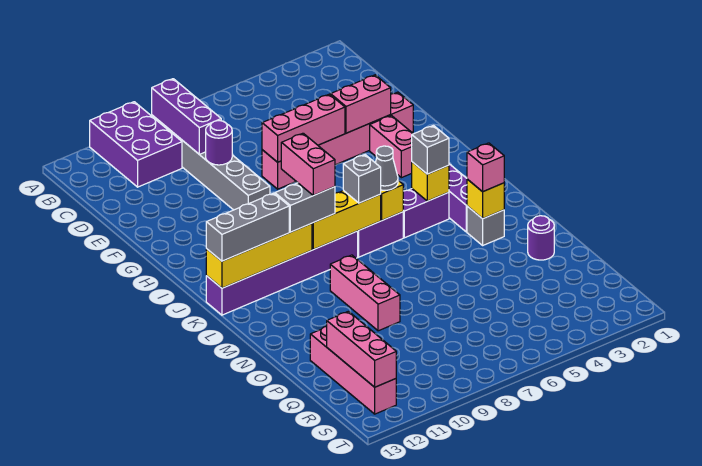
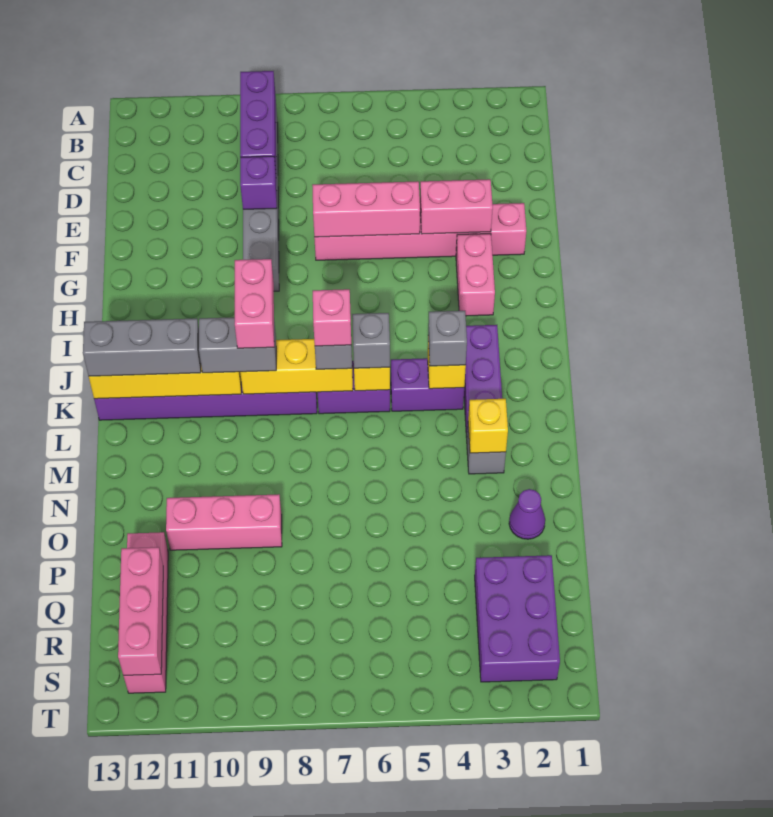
purple brick A10:C11 level 1 -> purple brick Q2:S3 level 1
purple round brick E9 level 2 -> purple brick E9 level 2
grey cone K6 level 3 -> grey brick K6 level 3
pink brick M3 level 3 -> pink brick K7 level 4
pink brick M9:O9 level 1 -> pink brick O9:O11 level 1
purple round brick O2 level 1 -> purple cone O2 level 1

